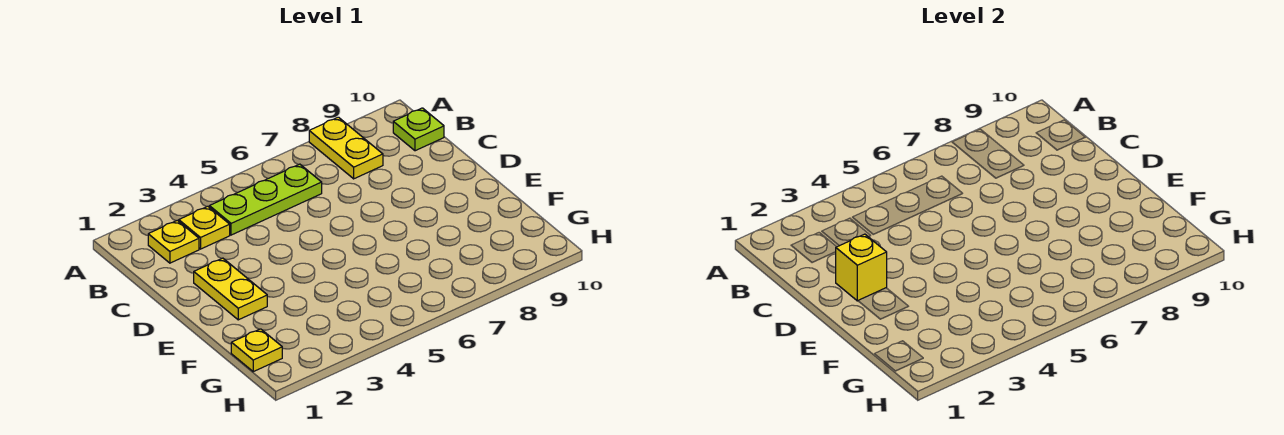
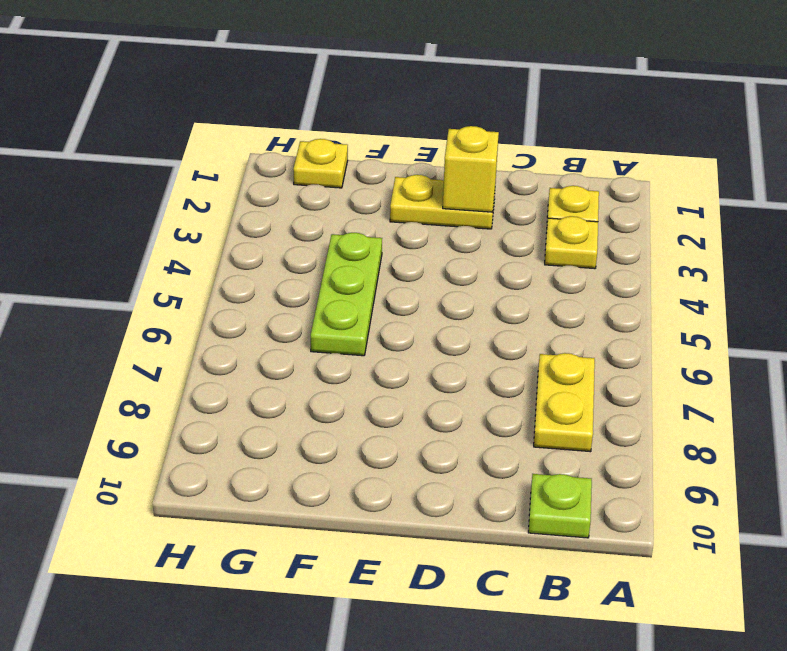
yellow plate A8:B8 level 1 -> yellow plate B7:B8 level 1
lime plate B4:B6 level 1 -> lime plate F4:F6 level 1

